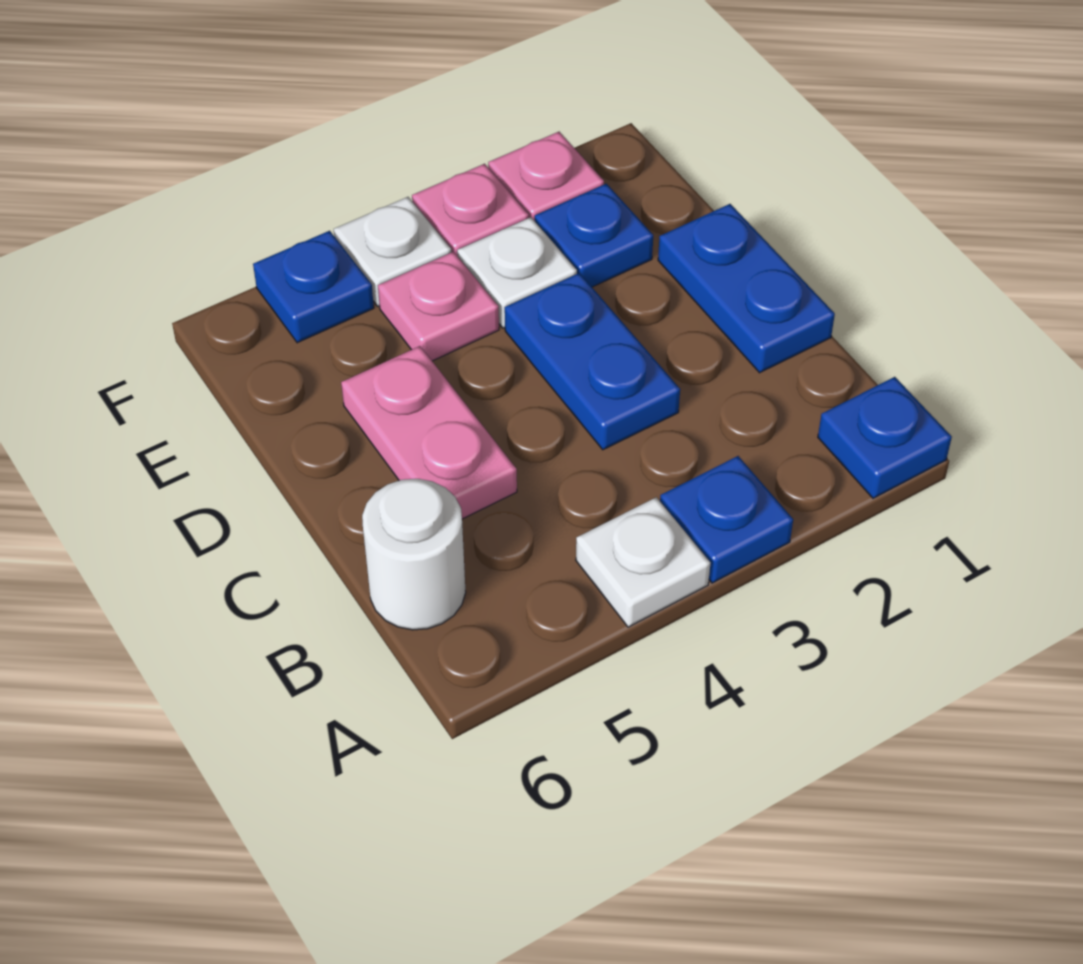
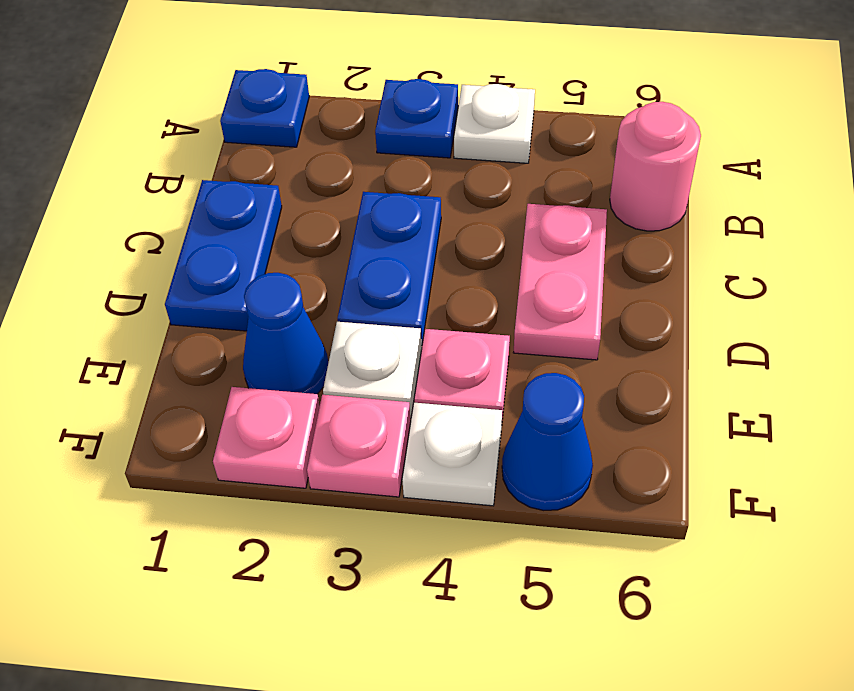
white round brick B6 level 1 -> pink round brick B6 level 1
blue plate E2 level 1 -> blue cone E2 level 1
blue plate F5 level 1 -> blue cone F5 level 1

